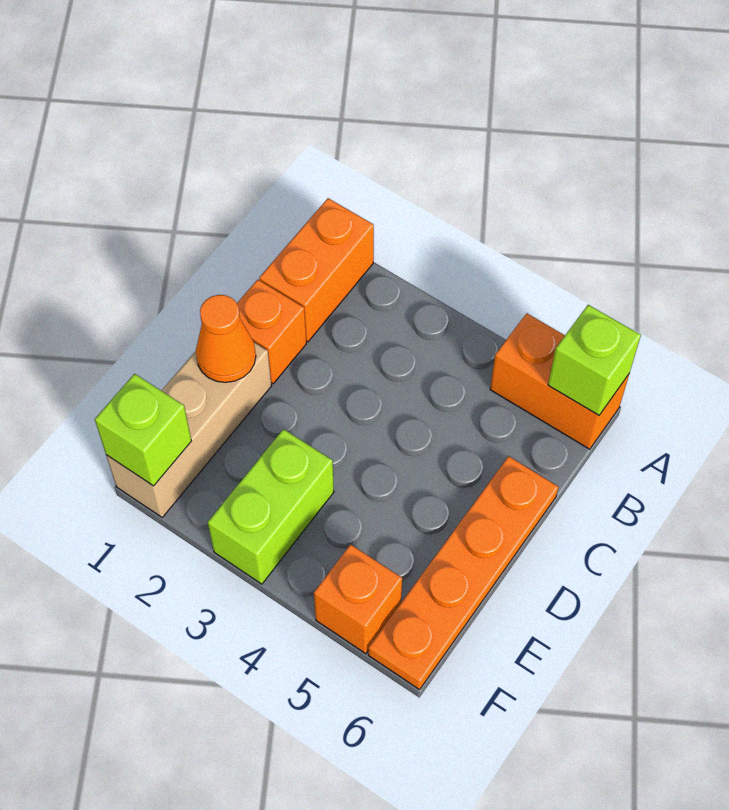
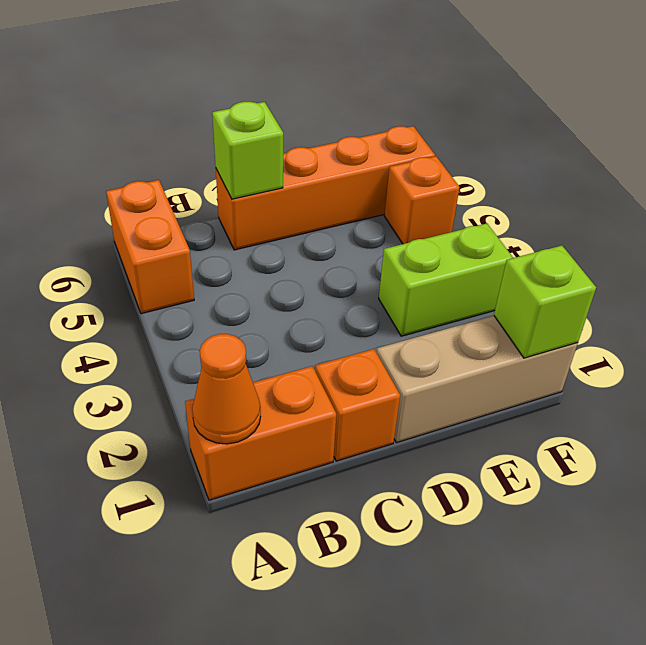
lime brick A6 level 2 -> lime brick C6 level 2
orange plate C6:F6 level 1 -> orange brick C6:F6 level 1
orange cone D1 level 2 -> orange cone A1 level 2

